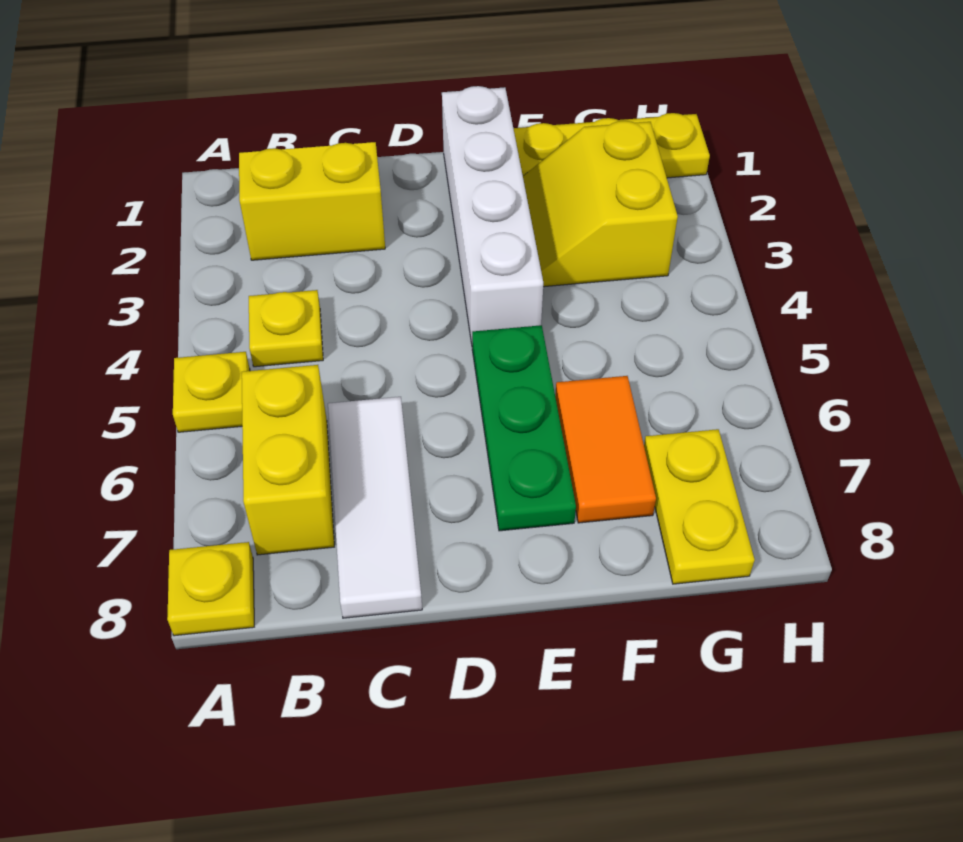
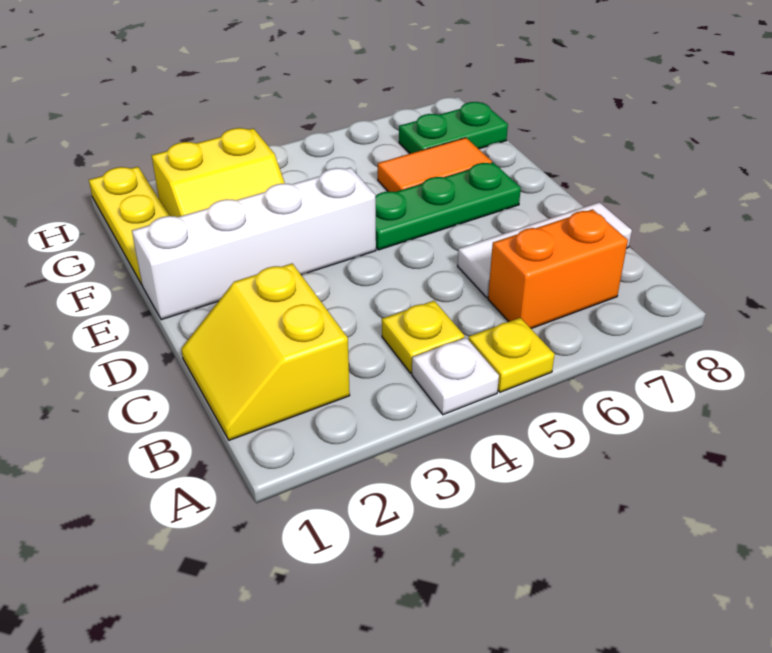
none -> white plate A4 level 1
yellow plate A8 level 1 -> none
yellow brick B6:B7 level 1 -> orange brick B6:B7 level 1
yellow plate G7:G8 level 1 -> green plate G7:G8 level 1

